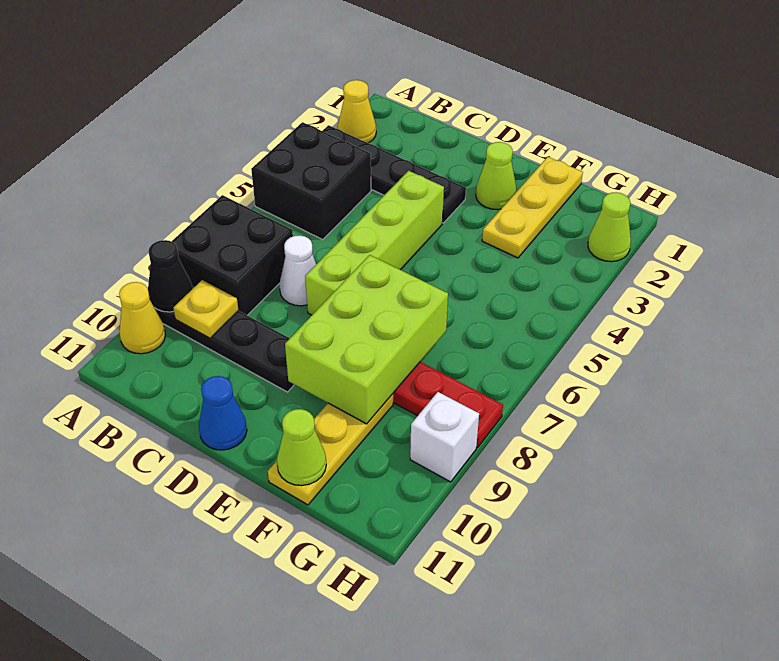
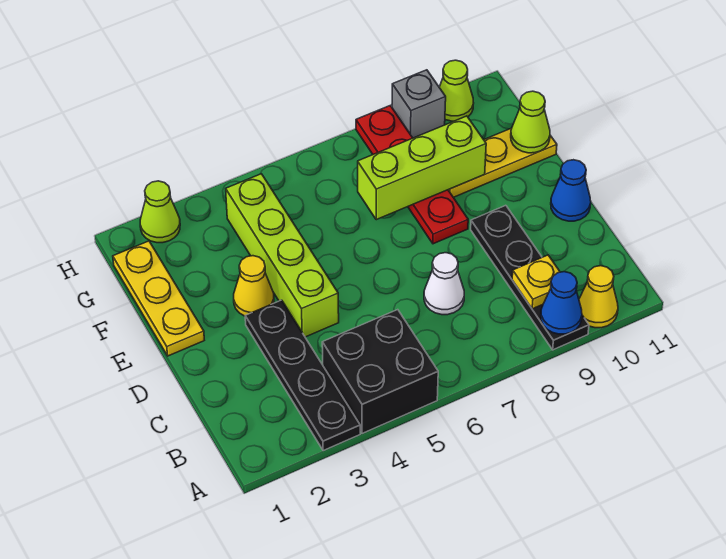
yellow cone A2 level 1 -> yellow cone E3 level 1
black brick A7:B8 level 1 -> none
black cone A9 level 2 -> blue cone A9 level 2
lime brick D4:D7 level 1 -> lime brick D4:G4 level 1
lime cone E2 level 1 -> lime cone H10 level 1
lime brick E7:F9 level 2 -> lime brick F7:F9 level 2
yellow plate F1:F3 level 1 -> yellow plate E1:G1 level 1
white brick H9 level 1 -> grey brick H9 level 1

